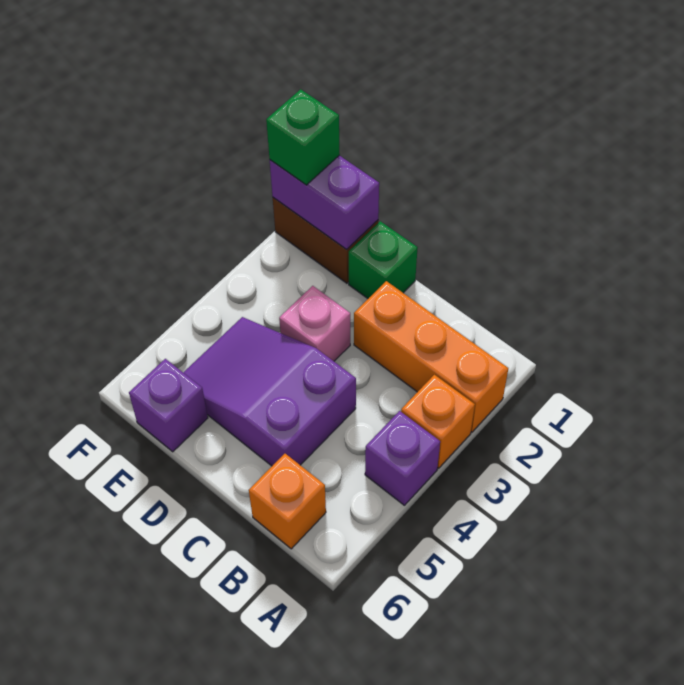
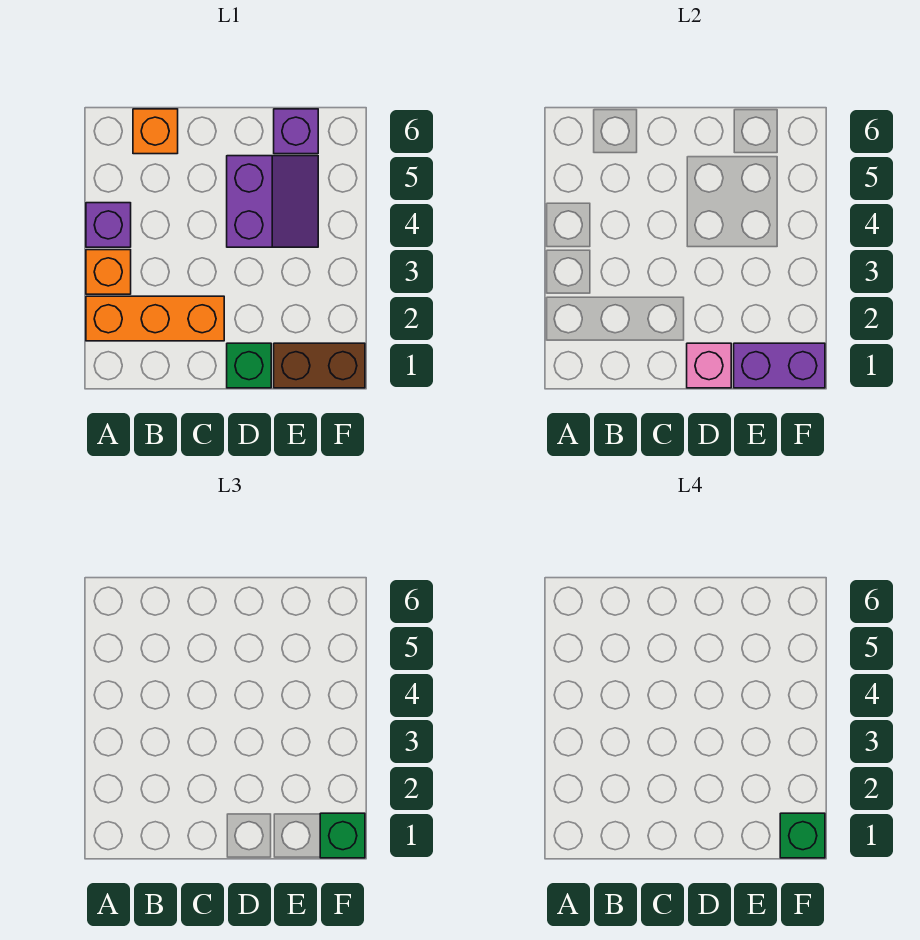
purple slope C4:E5 level 1 top C -> purple slope D4:E5 level 1 top D
pink brick D3 level 1 -> pink brick D1 level 2
none -> green brick F1 level 4

